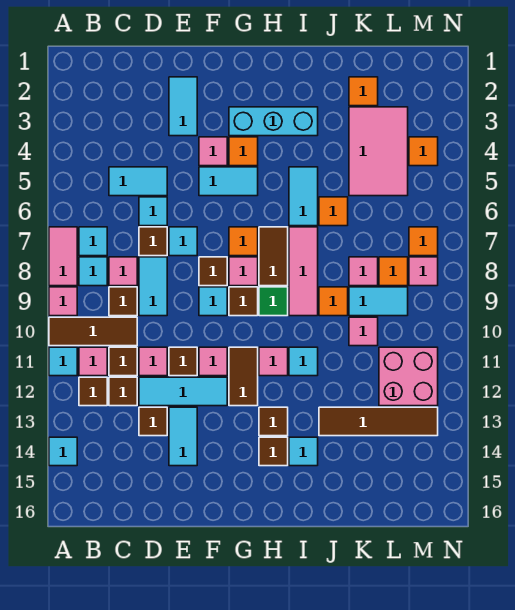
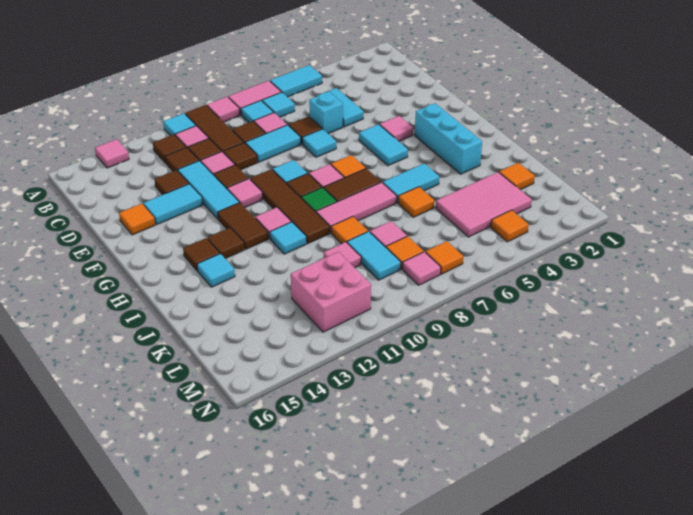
cyan tile A14 level 1 -> pink tile A14 level 1
cyan tile D6 level 1 -> cyan brick D6 level 1
cyan tile E2:E3 level 1 -> cyan tile A5:A6 level 1
brown tile F8 level 1 -> brown tile D10 level 1
orange tile G4 level 1 -> orange tile E15 level 1
brown tile G11:G12 level 1 -> brown tile G12:H12 level 1
brown tile J13:M13 level 1 -> brown tile F10:I10 level 1

